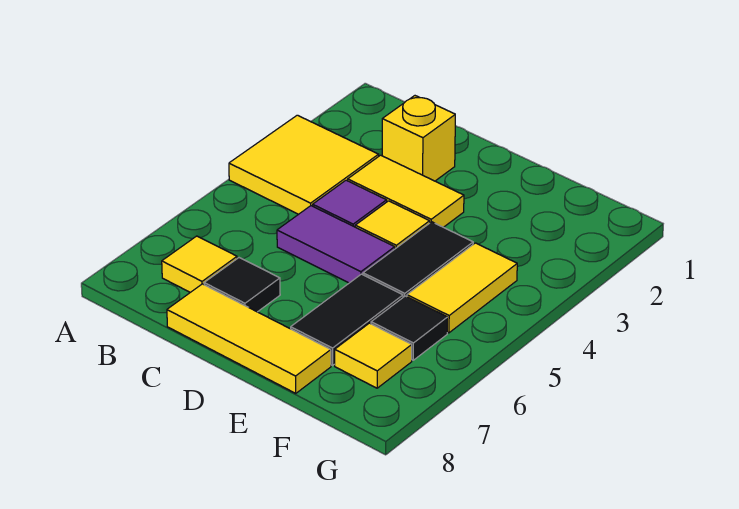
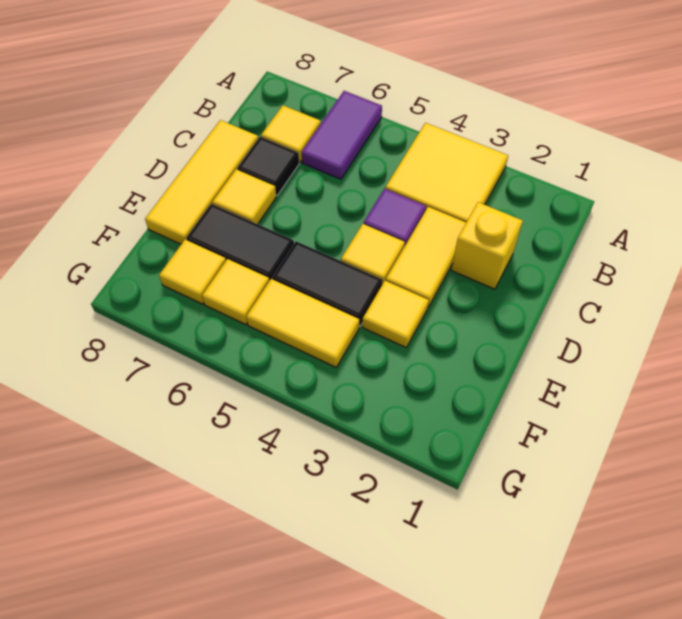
purple tile C5:D5 level 1 -> purple tile A6:B6 level 1
none -> yellow tile D7 level 1
none -> yellow tile E3 level 1
black tile F6 level 1 -> yellow tile F6 level 1

